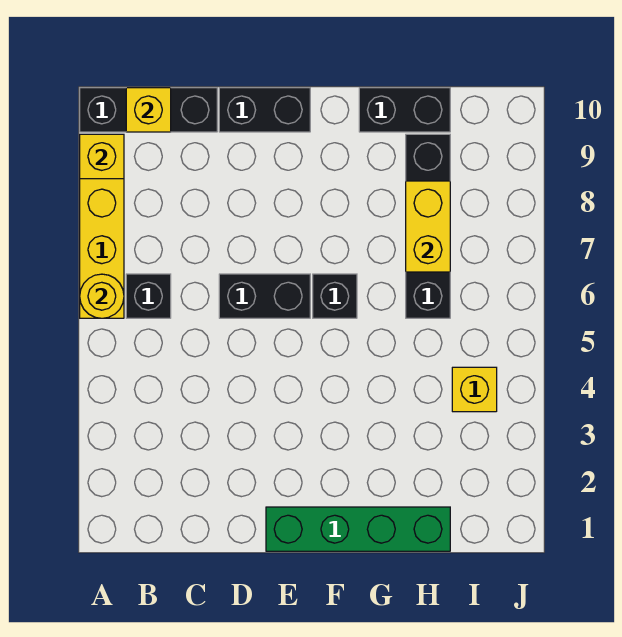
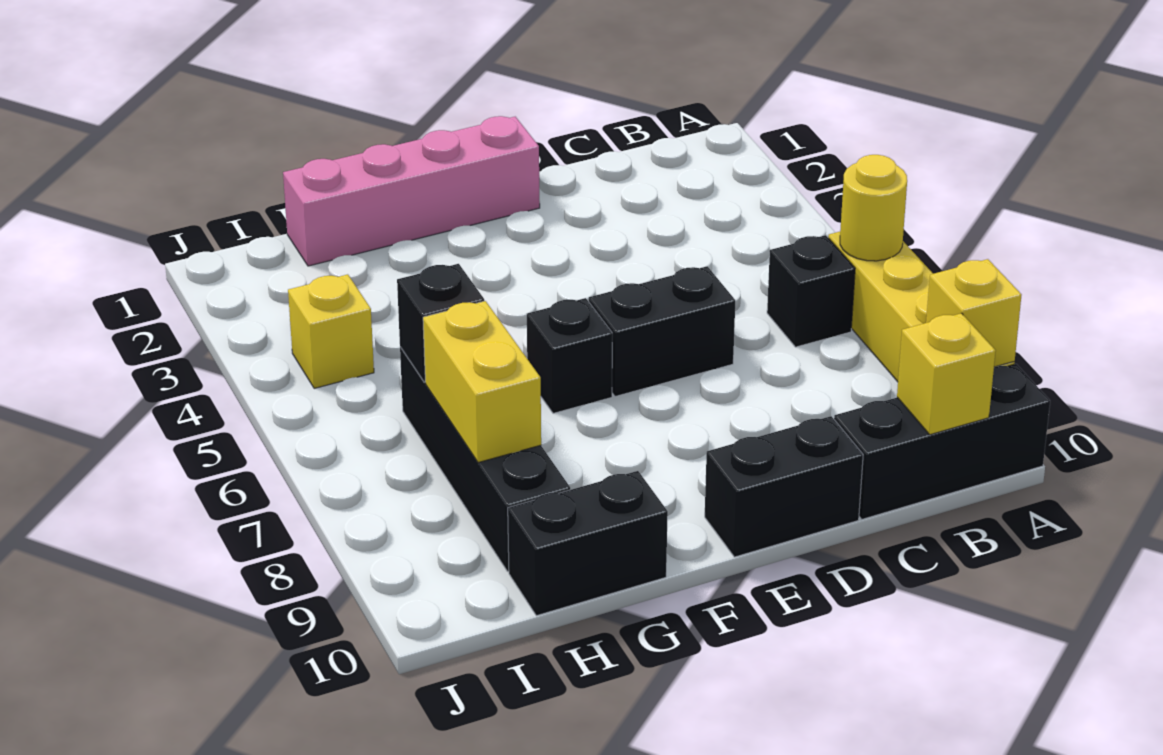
green brick E1:H1 level 1 -> pink brick E1:H1 level 1
none -> black brick H6 level 2

